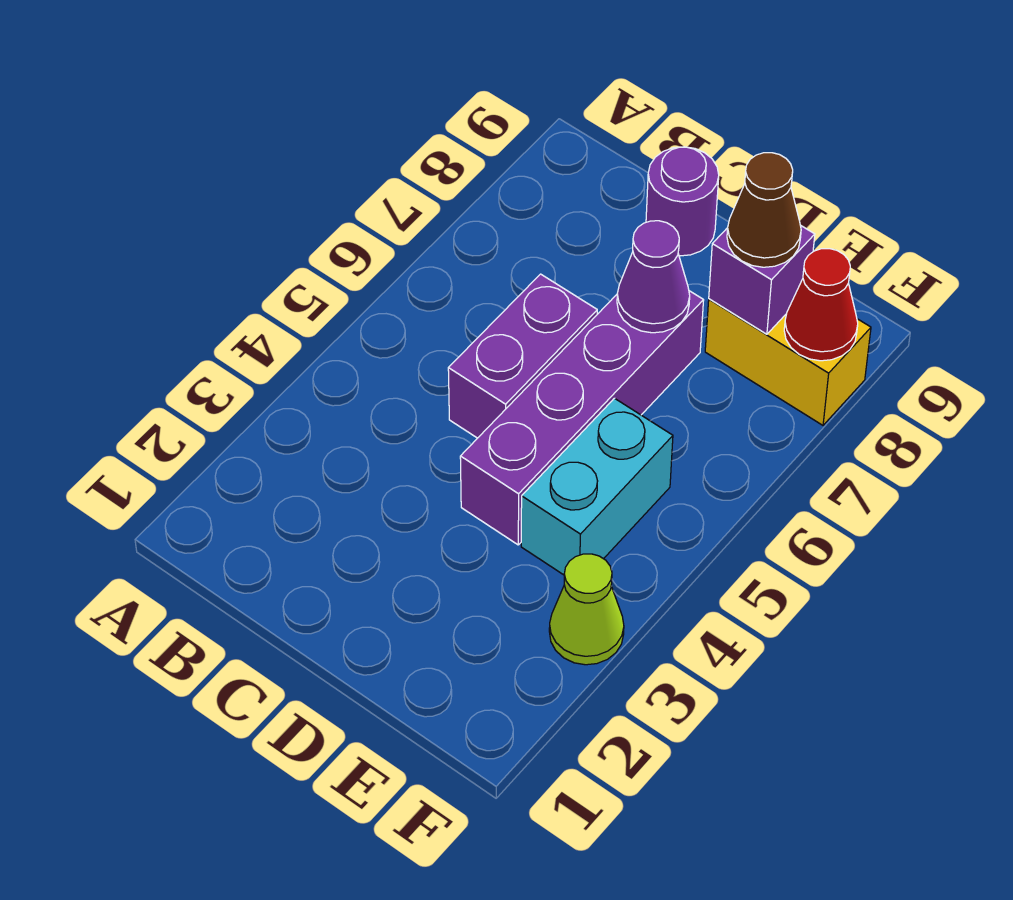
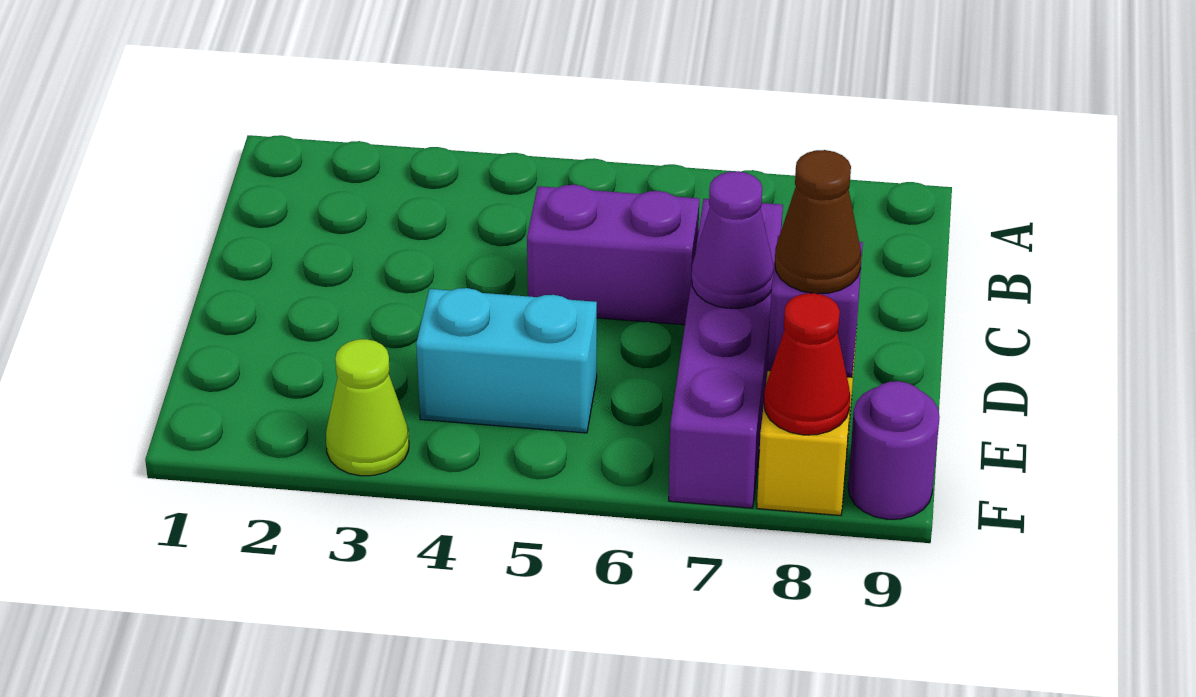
purple round brick C9 level 1 -> purple round brick F9 level 1
purple brick D4:D7 level 1 -> purple brick C7:F7 level 1

